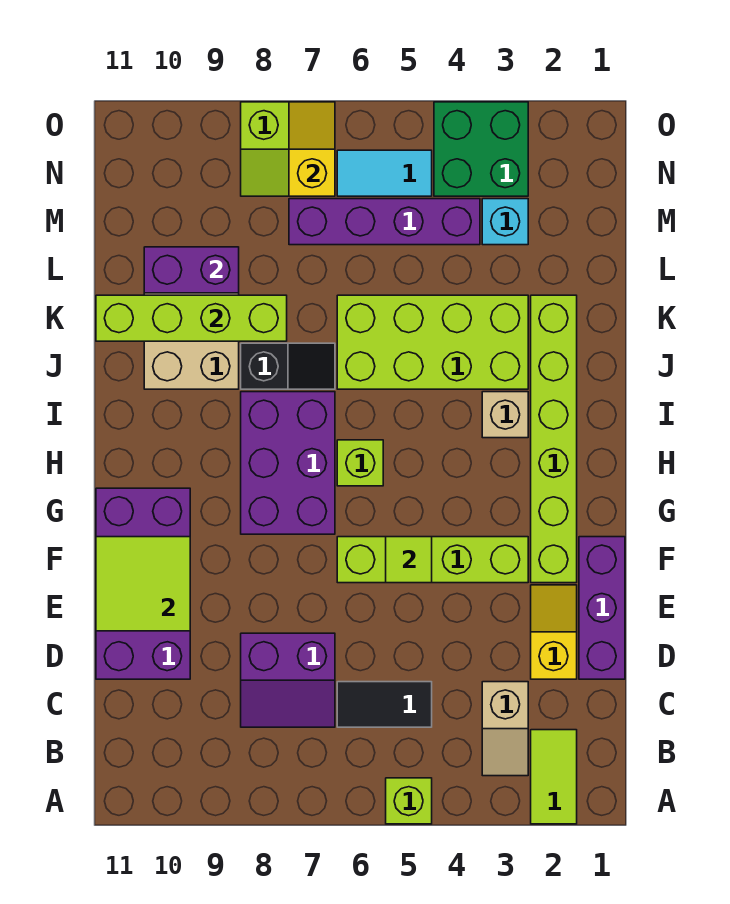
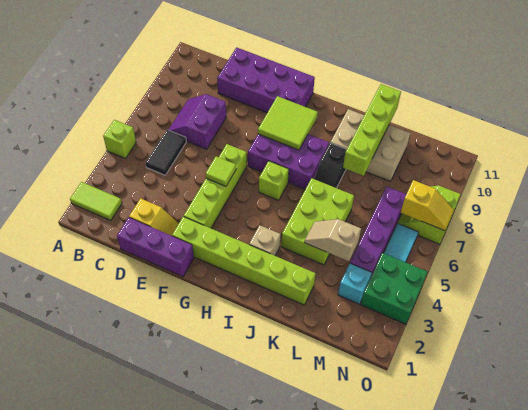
tan slope B3:C3 level 1 top C -> tan slope K4:L4 level 2 top L
lime tile E10:F11 level 2 -> lime tile G8:H9 level 2
lime brick J3:K6 level 1 -> lime brick J4:K6 level 1
purple brick L9:L10 level 2 -> none

